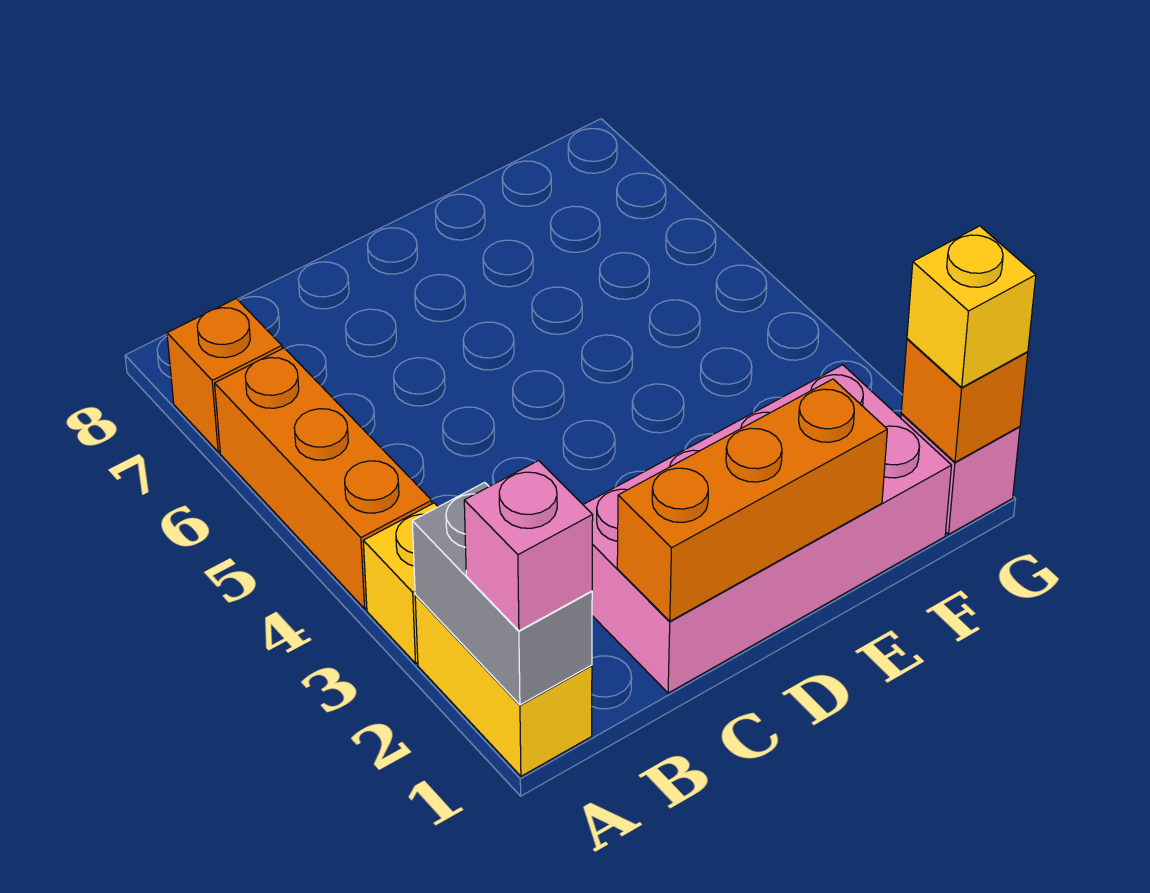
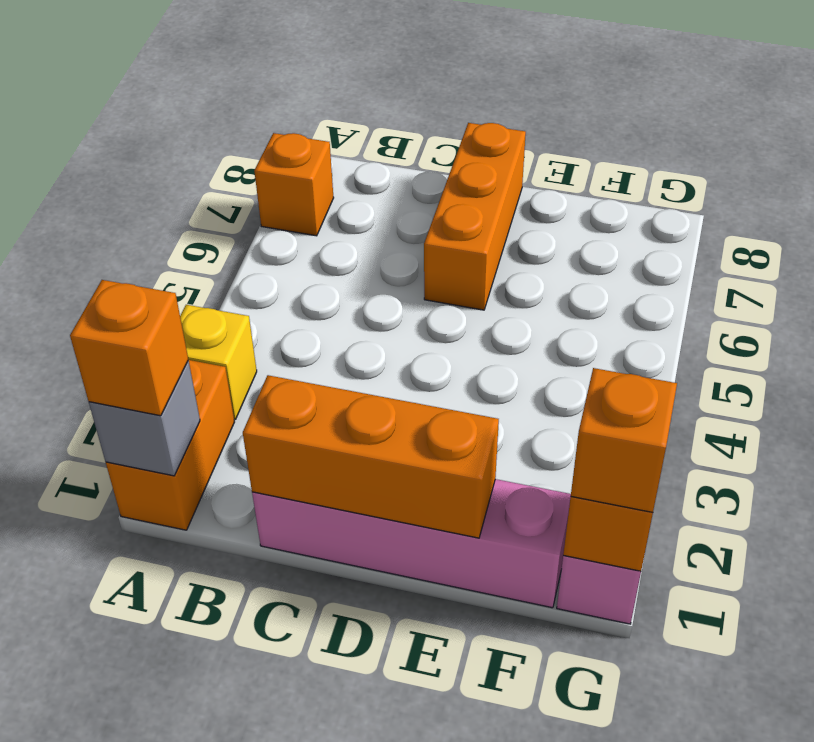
yellow brick A1:A2 level 1 -> orange brick A1:A2 level 1
grey brick A1:A2 level 2 -> grey brick A1 level 2
pink brick A1 level 3 -> orange brick A1 level 3
orange brick A4:A6 level 1 -> orange brick D6:D8 level 1
pink brick C1:F2 level 1 -> pink brick C1:F1 level 1
yellow brick G1 level 3 -> orange brick G1 level 3

